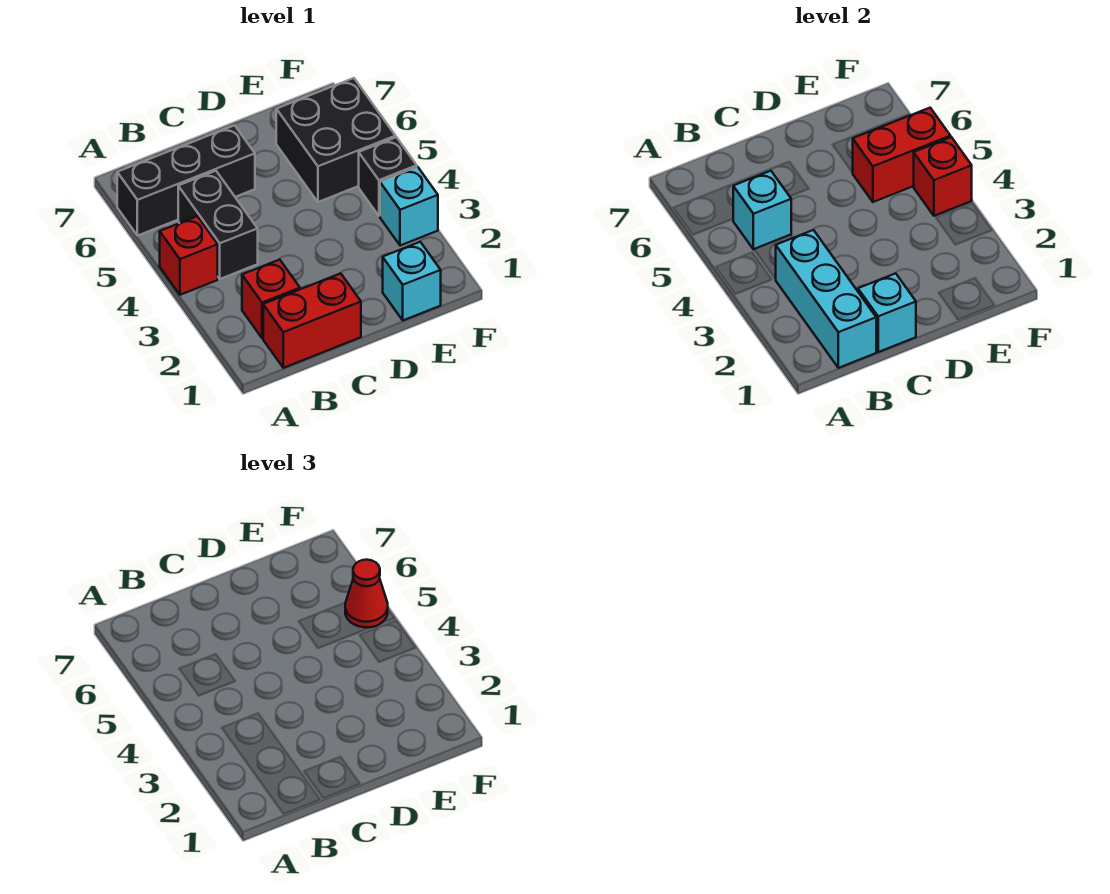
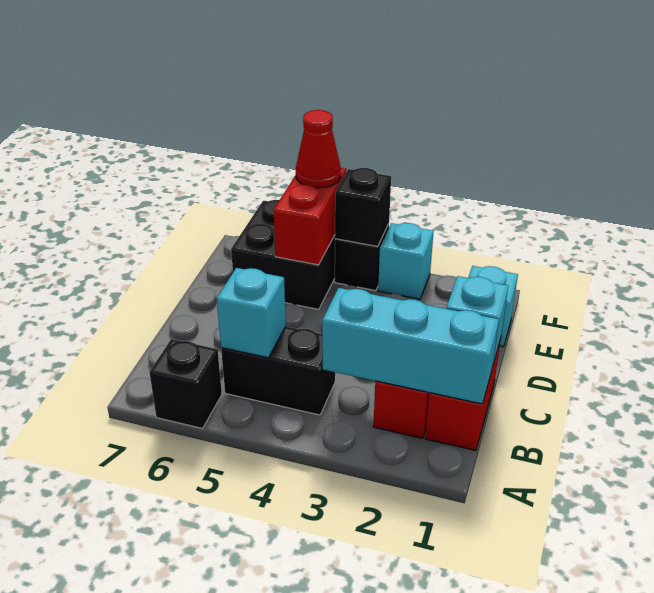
red brick A4 level 1 -> none
black brick A6:C6 level 1 -> black brick A6 level 1
red brick F4 level 2 -> black brick F4 level 2

